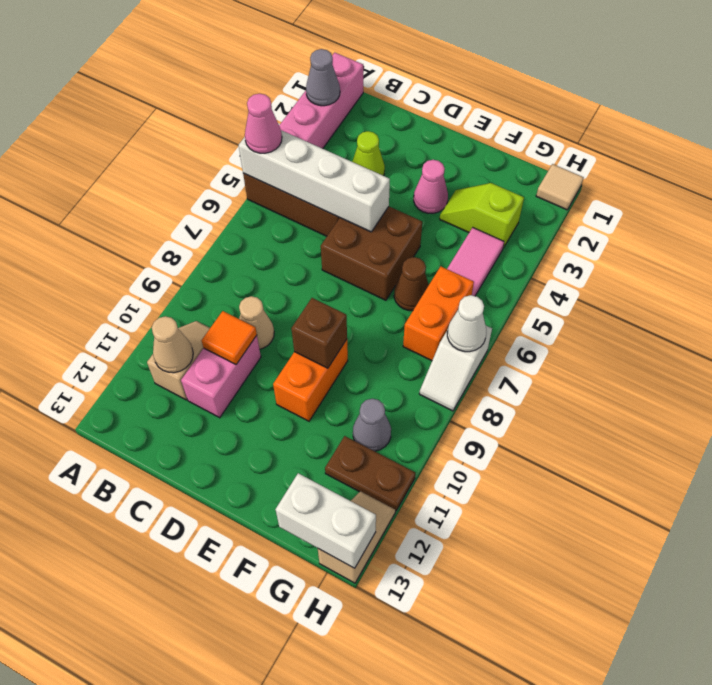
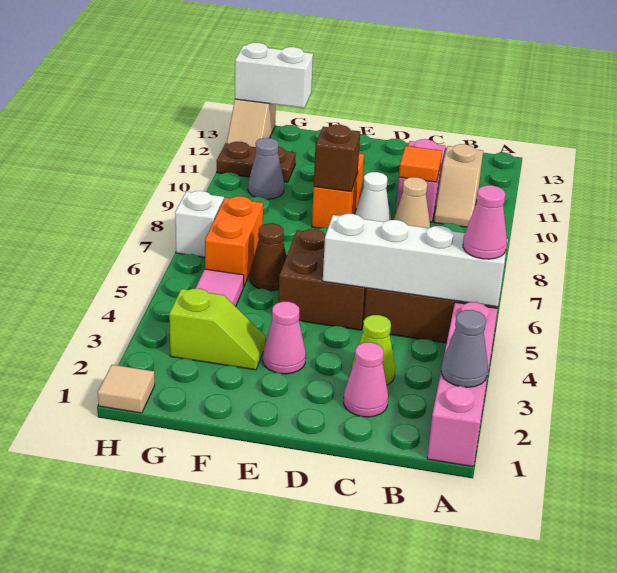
tan cone B11 level 2 -> none
none -> pink cone C2 level 1
white cone H7 level 2 -> white cone D9 level 1

